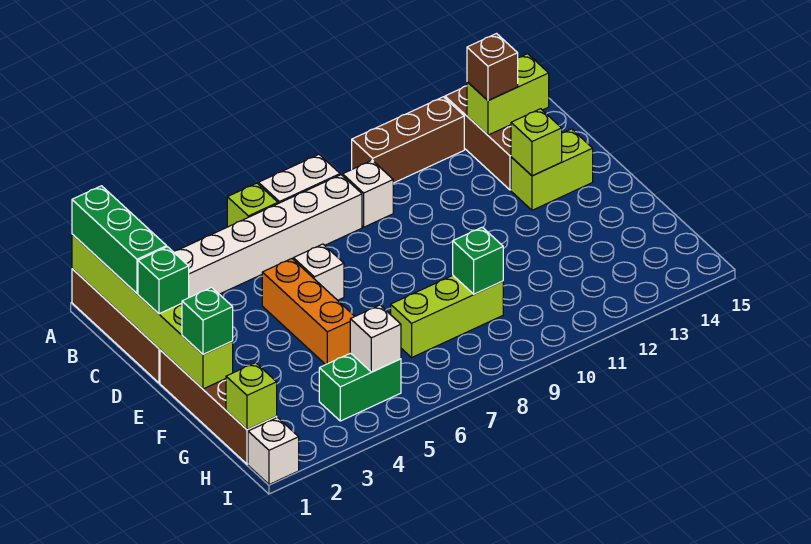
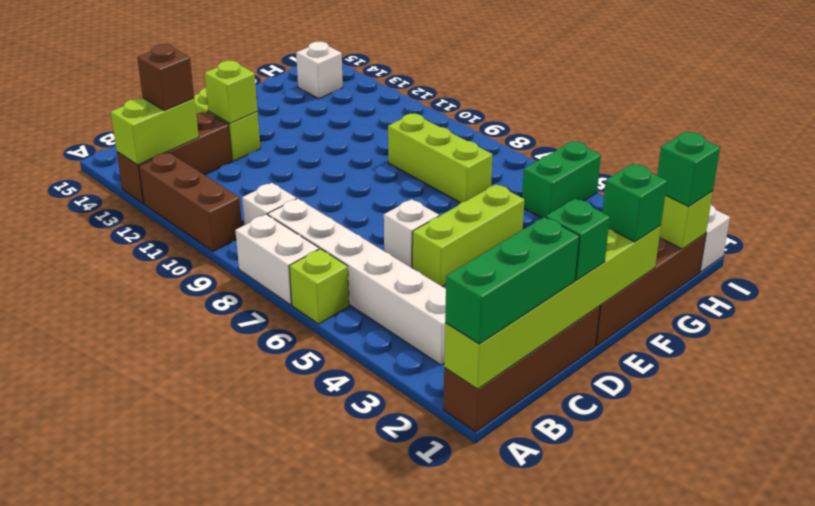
lime brick B13:B14 level 2 -> lime brick A13:B13 level 2
orange brick D5:F5 level 1 -> lime brick D5:F5 level 1
green brick G9 level 2 -> green brick H1 level 3
green brick H4:H5 level 1 -> green brick H5:I5 level 1
white brick H5 level 2 -> white brick H14 level 1

